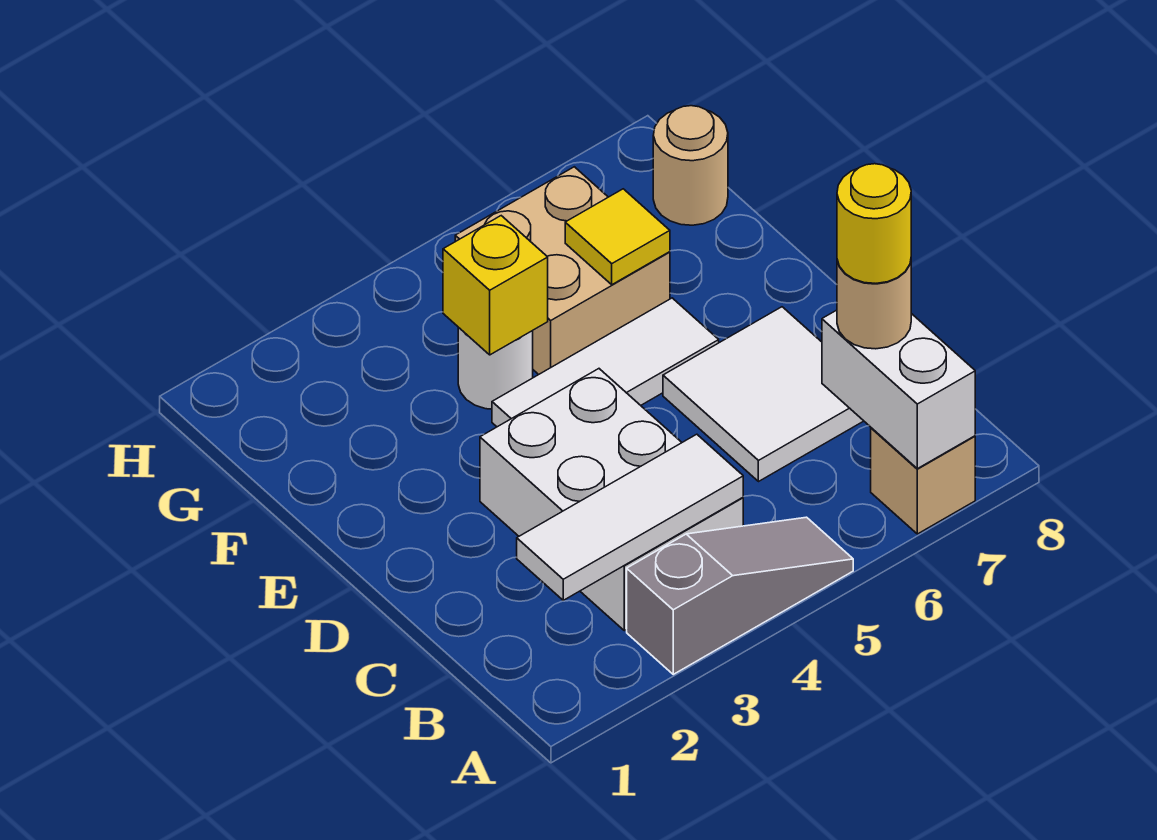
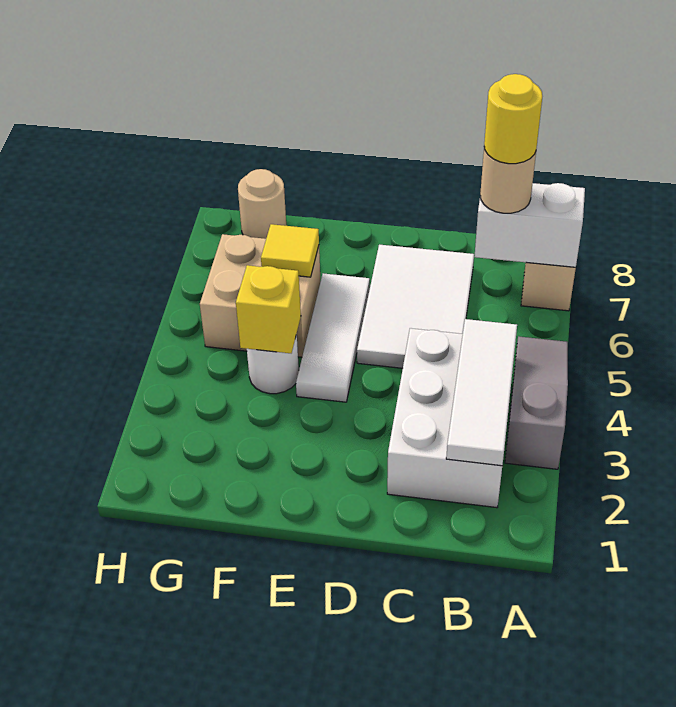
white brick B3:D4 level 1 -> white brick B2:C4 level 1
white tile C6:D7 level 1 -> white tile C5:D7 level 1

